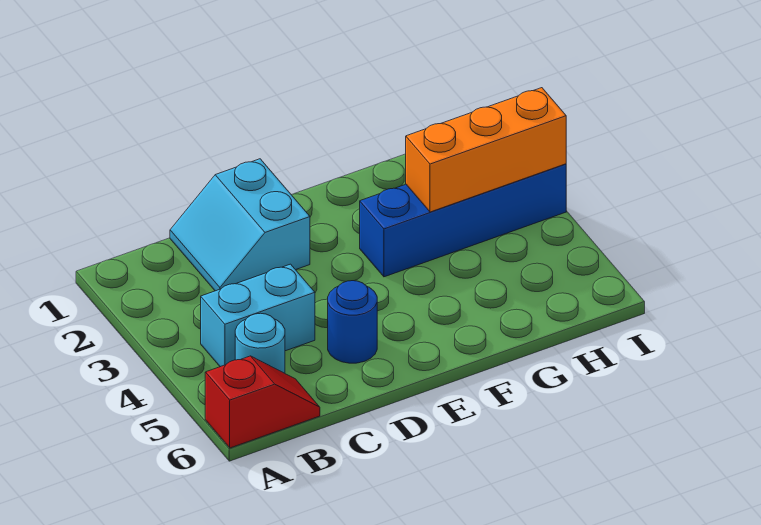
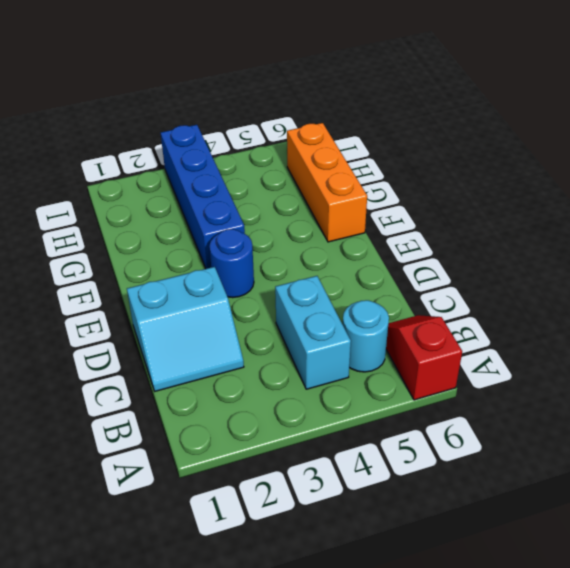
blue round brick D5 level 1 -> blue round brick E3 level 1
orange brick G3:I3 level 2 -> orange brick F6:H6 level 1

